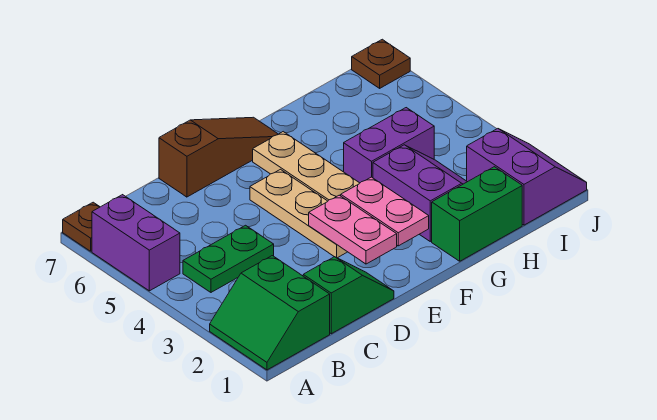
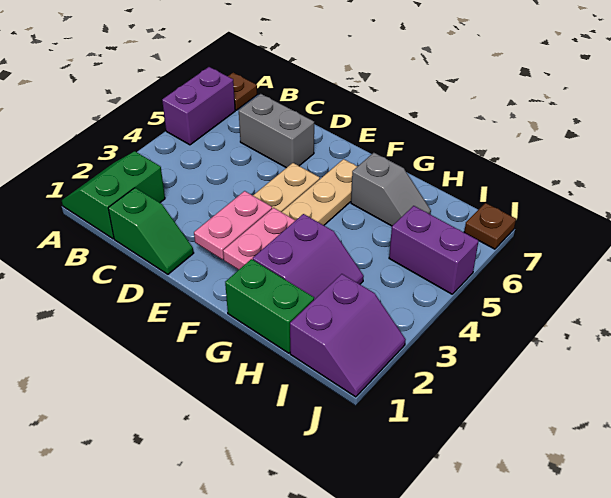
green plate B4:C4 level 1 -> none
none -> grey brick C6:D6 level 1
brown slope D7:F7 level 1 top D -> none
purple brick G4:H4 level 1 -> purple brick I5:J5 level 1
none -> grey slope G6:H6 level 1 top G

